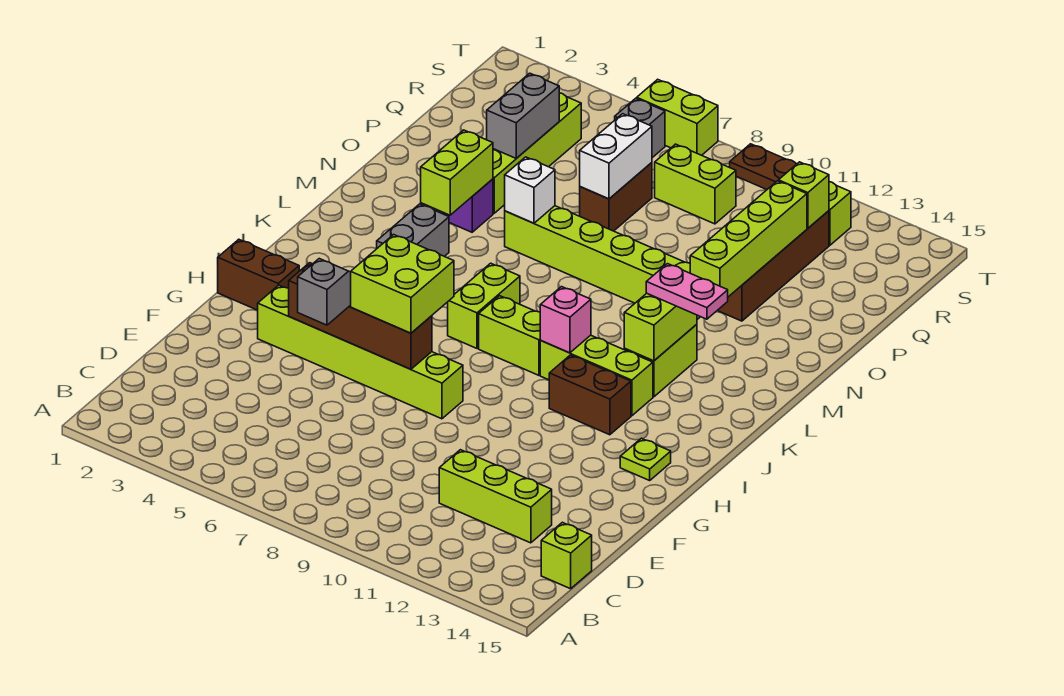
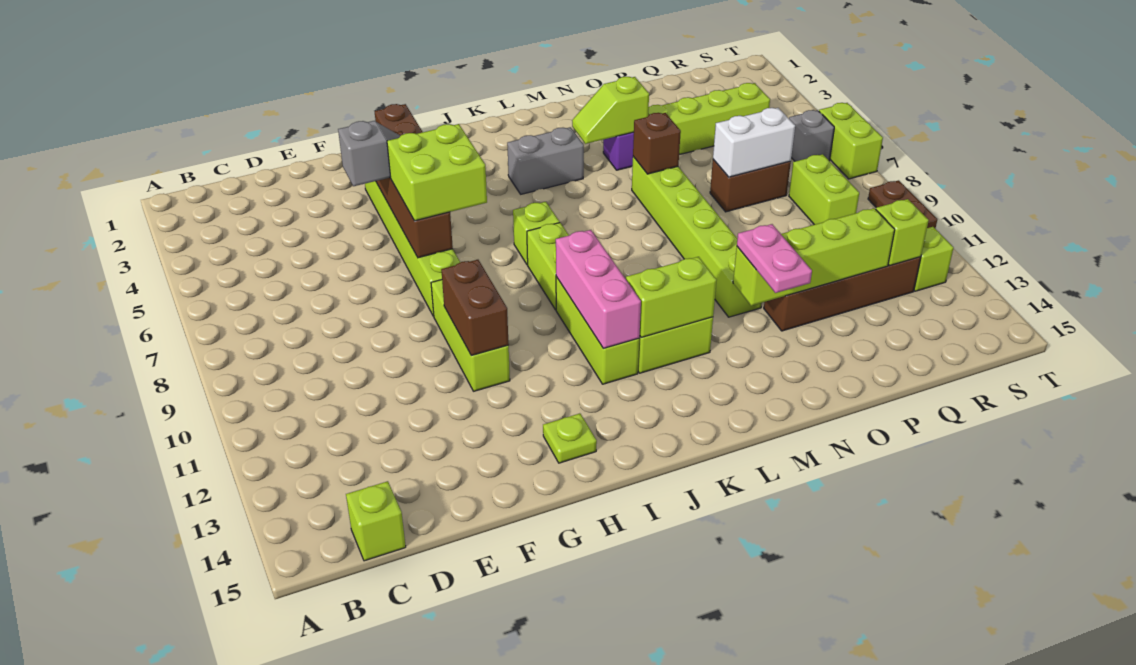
lime brick D11:D13 level 1 -> lime brick G9:G11 level 1
brown brick I11:I12 level 1 -> brown brick G10:G11 level 2
lime brick J7:K7 level 1 -> lime brick J7 level 1
pink brick J10 level 2 -> pink brick J10:J12 level 2
pink plate L12:L13 level 3 -> pink plate N12:N13 level 3
lime brick M4:N4 level 2 -> lime slope M4:N4 level 2 top N
white brick N6 level 2 -> brown brick N6 level 2
grey brick P4:Q4 level 2 -> none

